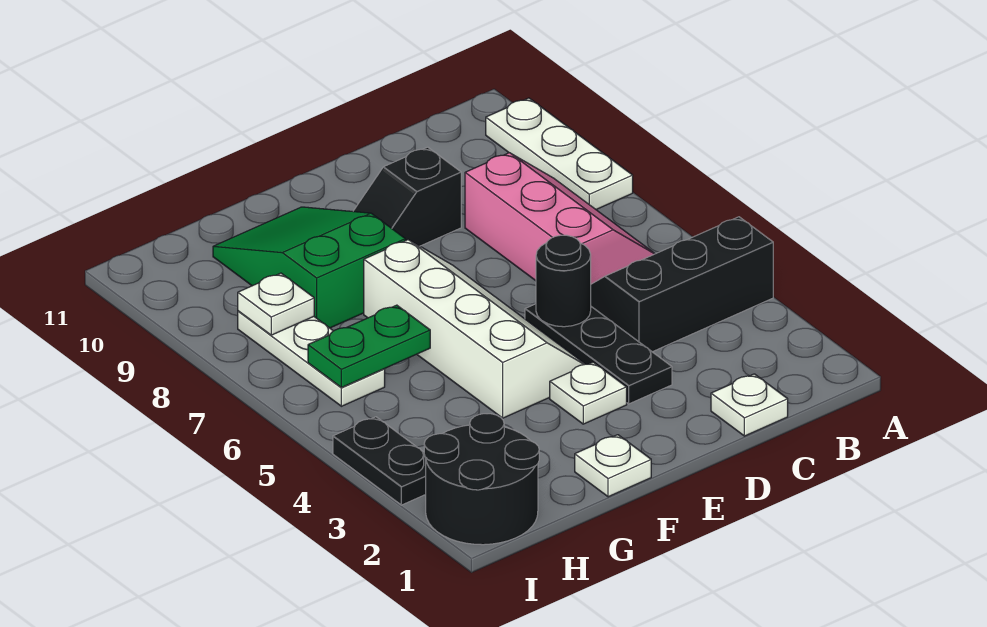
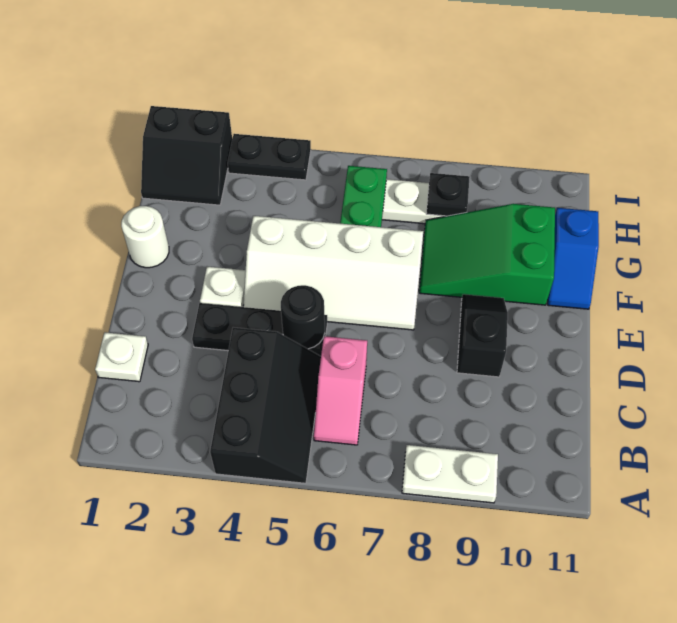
white plate A8:A10 level 1 -> white plate A8:A9 level 1
pink slope B6:C8 level 1 top C -> pink slope B6:C6 level 1 top C
white plate F1 level 1 -> white round brick F1 level 1
green slope F8:G10 level 1 top 8 -> green slope F8:G10 level 1 top 10
none -> blue slope F11:G11 level 1 top G
black round brick H1:I2 level 1 -> black slope H1:I2 level 1 top I
white plate H8 level 2 -> black plate H8 level 2

